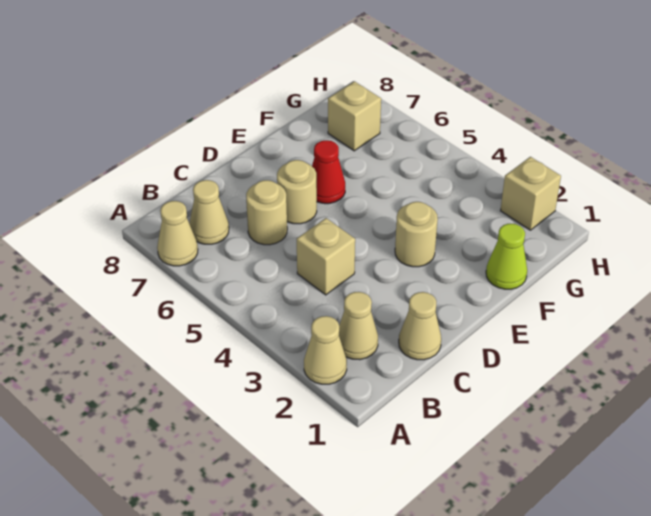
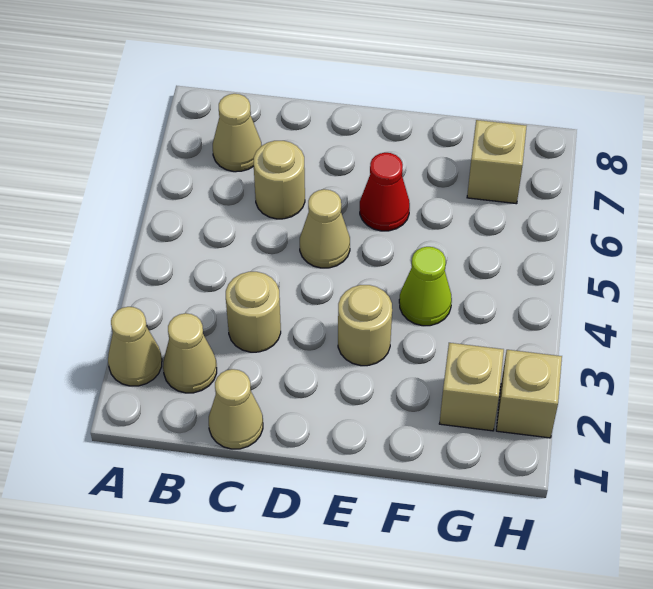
tan cone A7 level 1 -> tan cone D5 level 1
tan brick C4 level 1 -> tan brick G2 level 1
tan round brick D6 level 1 -> tan round brick C3 level 1
lime cone F1 level 1 -> lime cone F4 level 1

